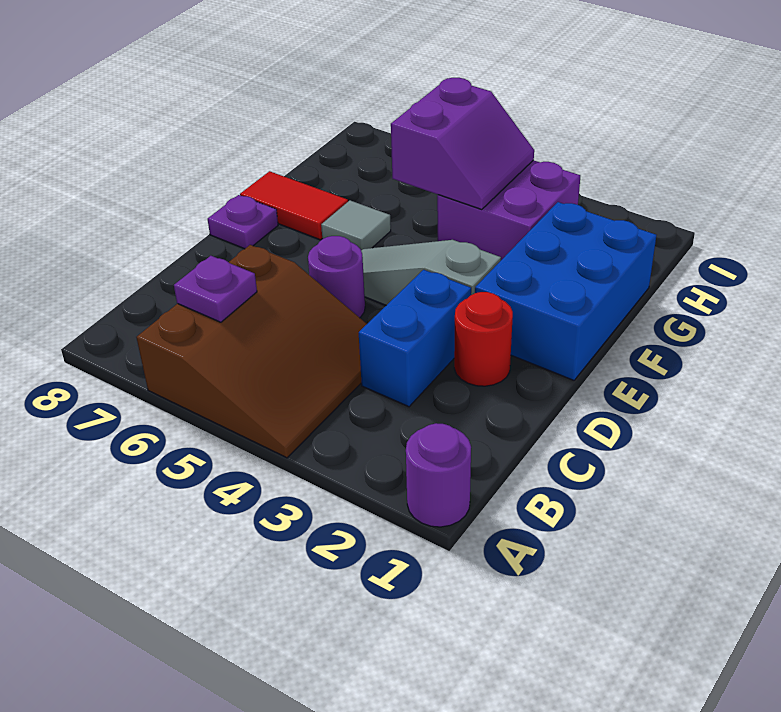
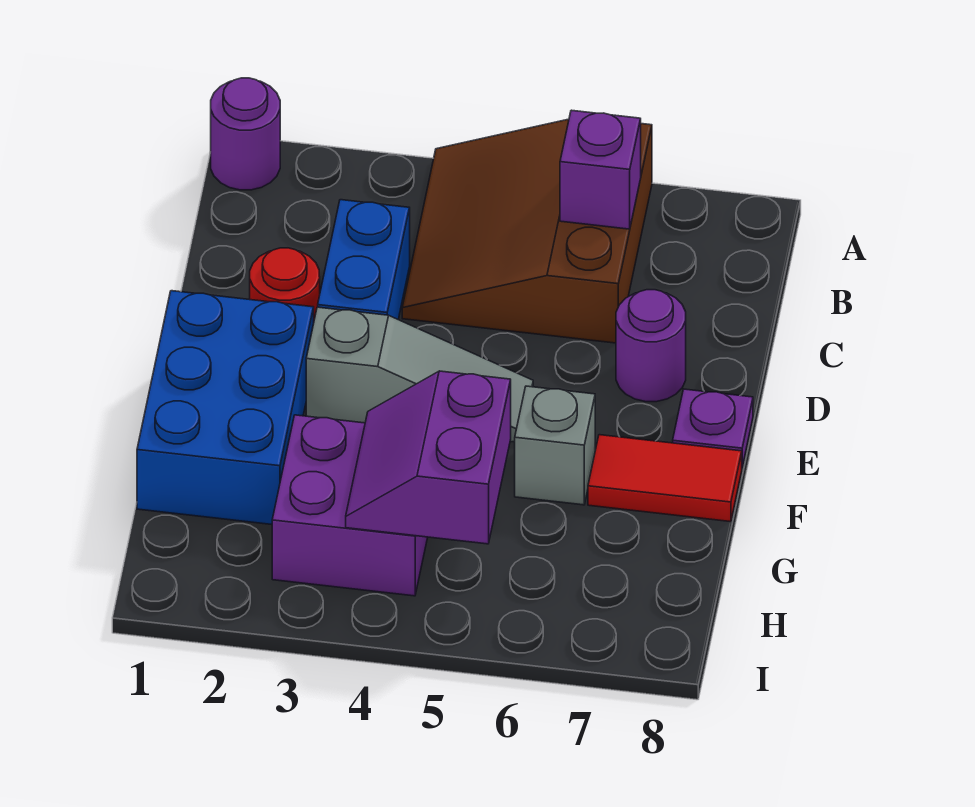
purple plate B6 level 2 -> purple brick B6 level 2
purple round brick D5 level 1 -> purple round brick D7 level 1
grey tile F6 level 1 -> grey brick F6 level 1

